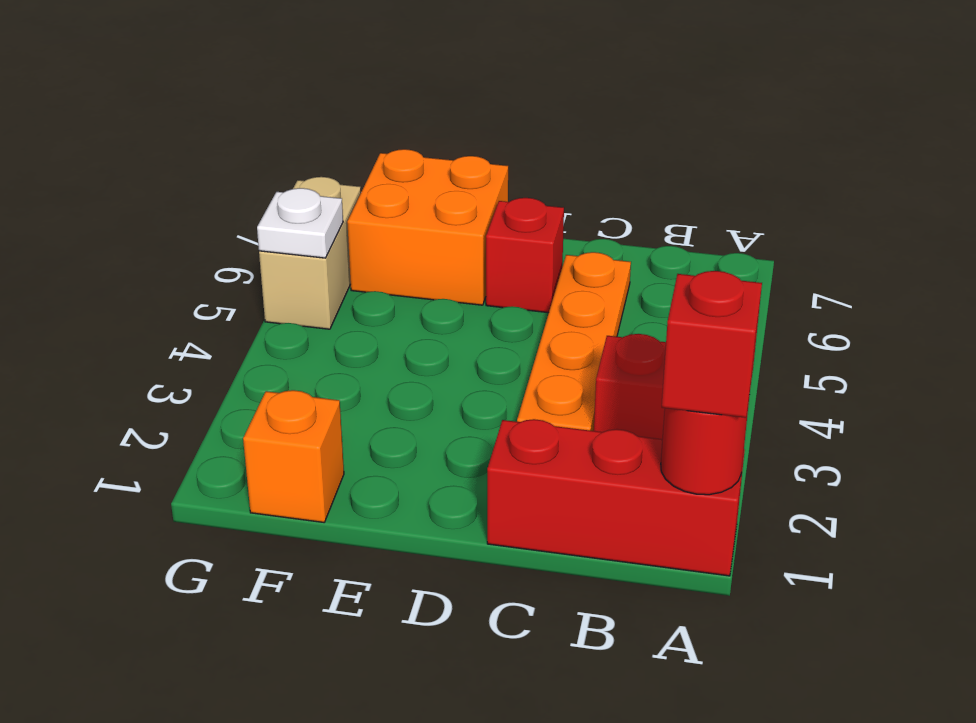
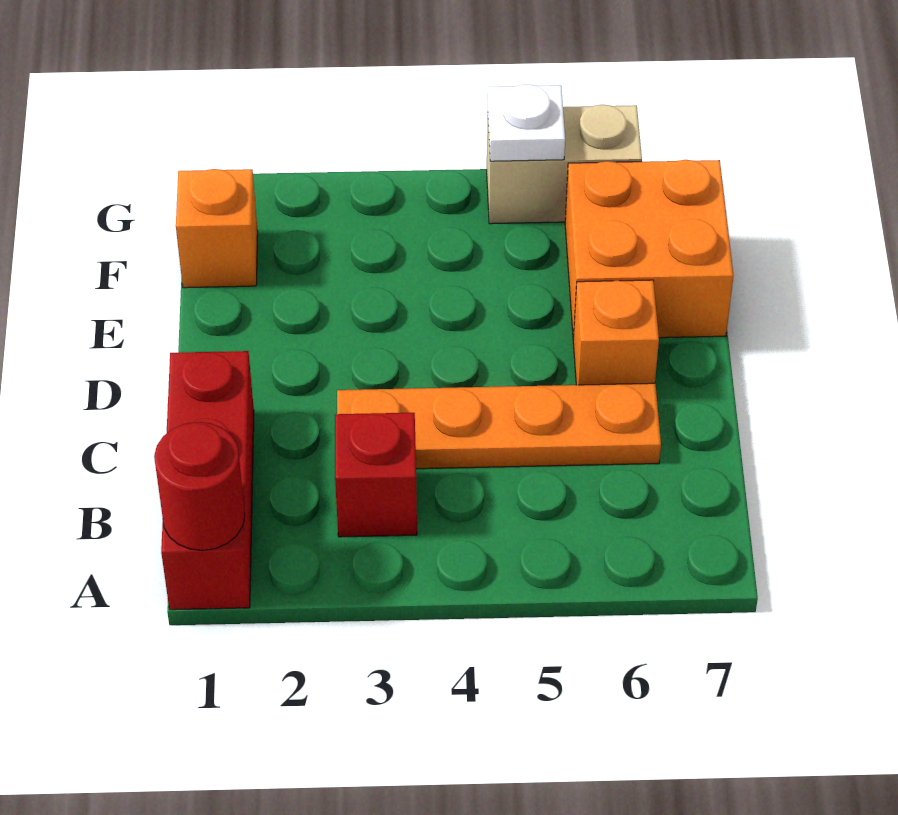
red brick A1 level 3 -> none
red brick D6 level 1 -> orange brick D6 level 1

